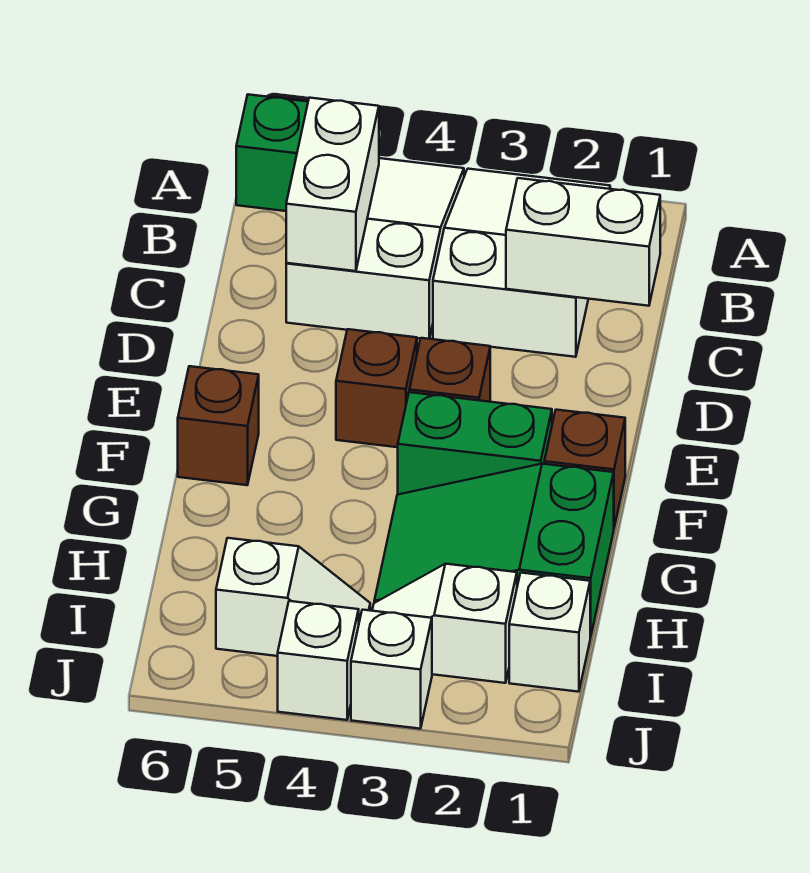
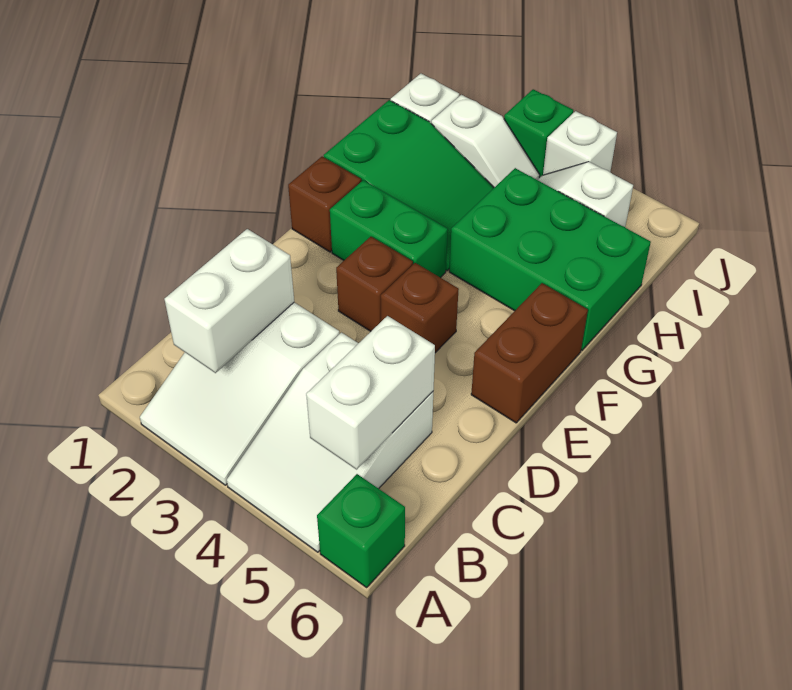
white brick C1:C2 level 2 -> white brick B2:C2 level 2
brown brick F6 level 1 -> brown brick E6:F6 level 1
none -> green brick G4:H6 level 1
white brick J3 level 1 -> green brick J3 level 1

